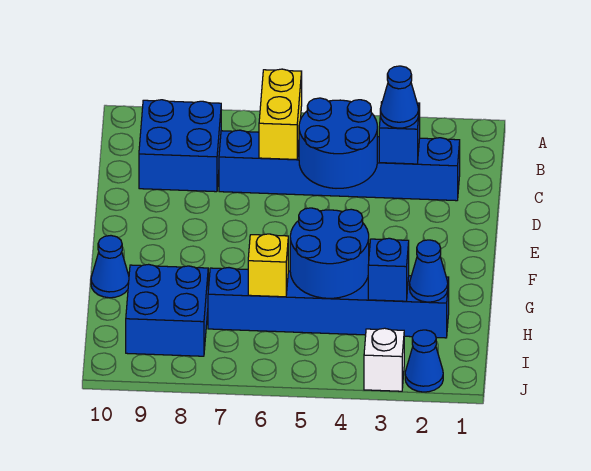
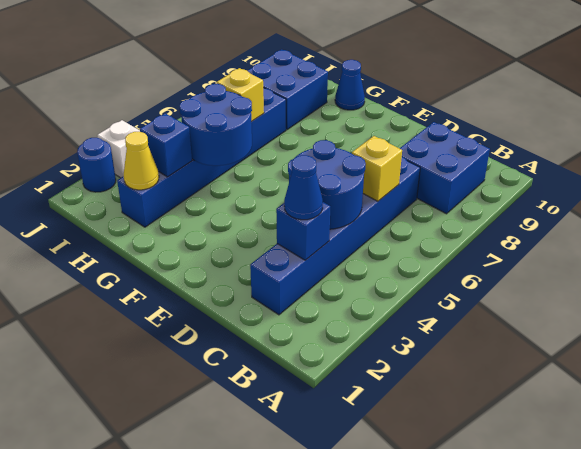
yellow brick B6:C6 level 2 -> yellow brick C6 level 2
blue cone H2 level 2 -> yellow cone H2 level 2
blue cone J2 level 1 -> blue round brick J2 level 1

